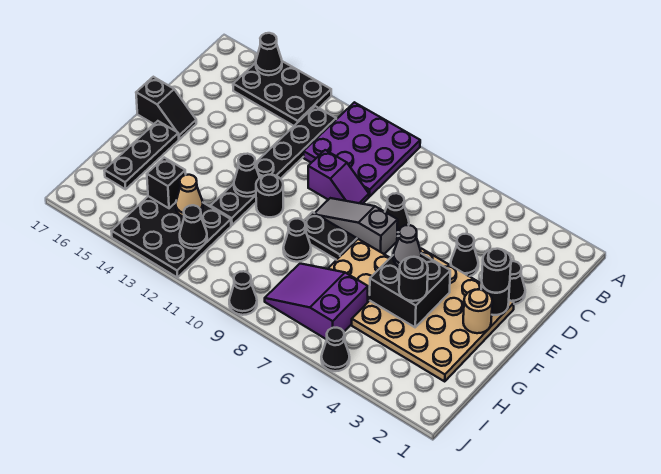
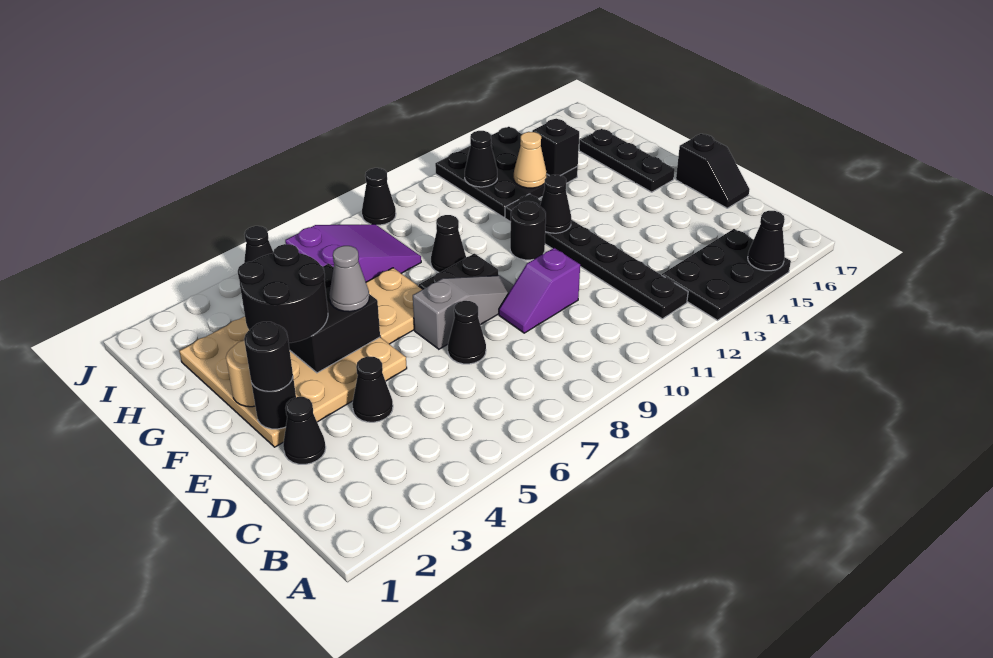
purple plate A9:C11 level 1 -> none
black slope E16:E17 level 1 top 17 -> black slope D17:E17 level 1 top E
black round brick G4 level 3 -> black round brick F3:G4 level 3

